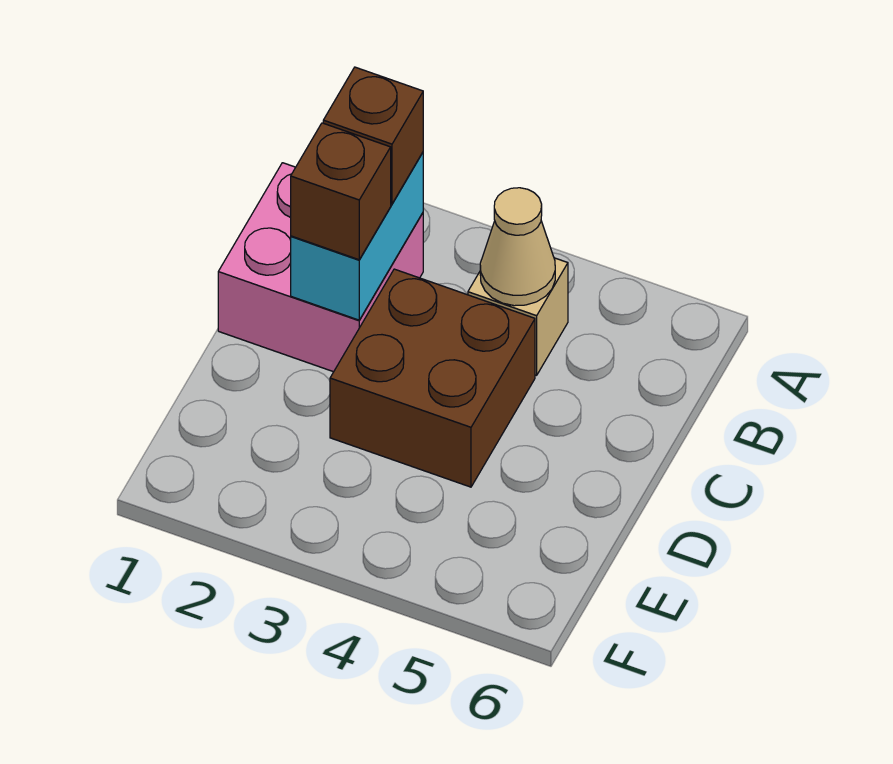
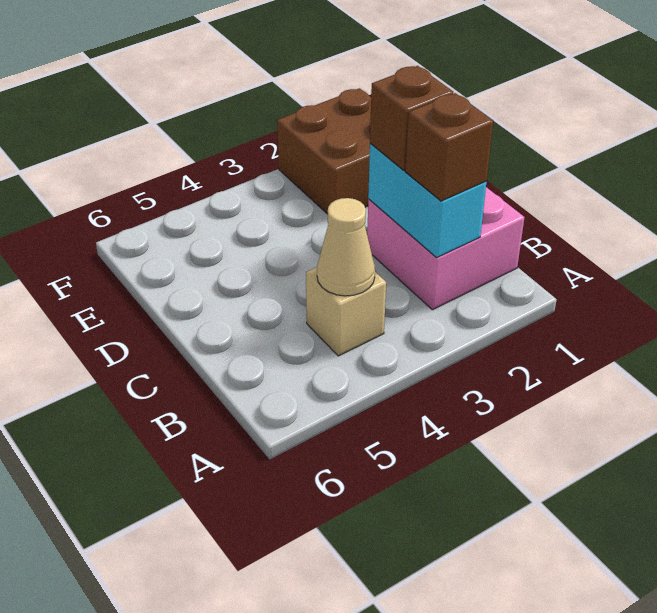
brown brick C3:D4 level 1 -> brown brick E1:F2 level 1

